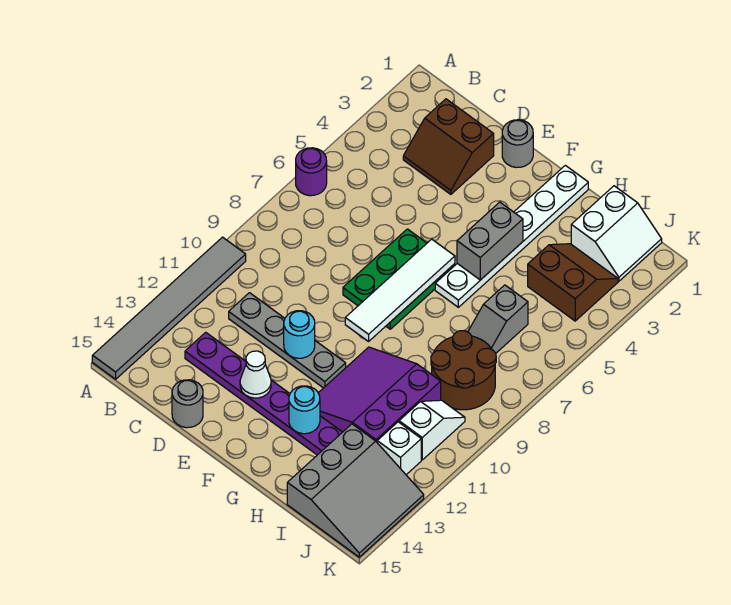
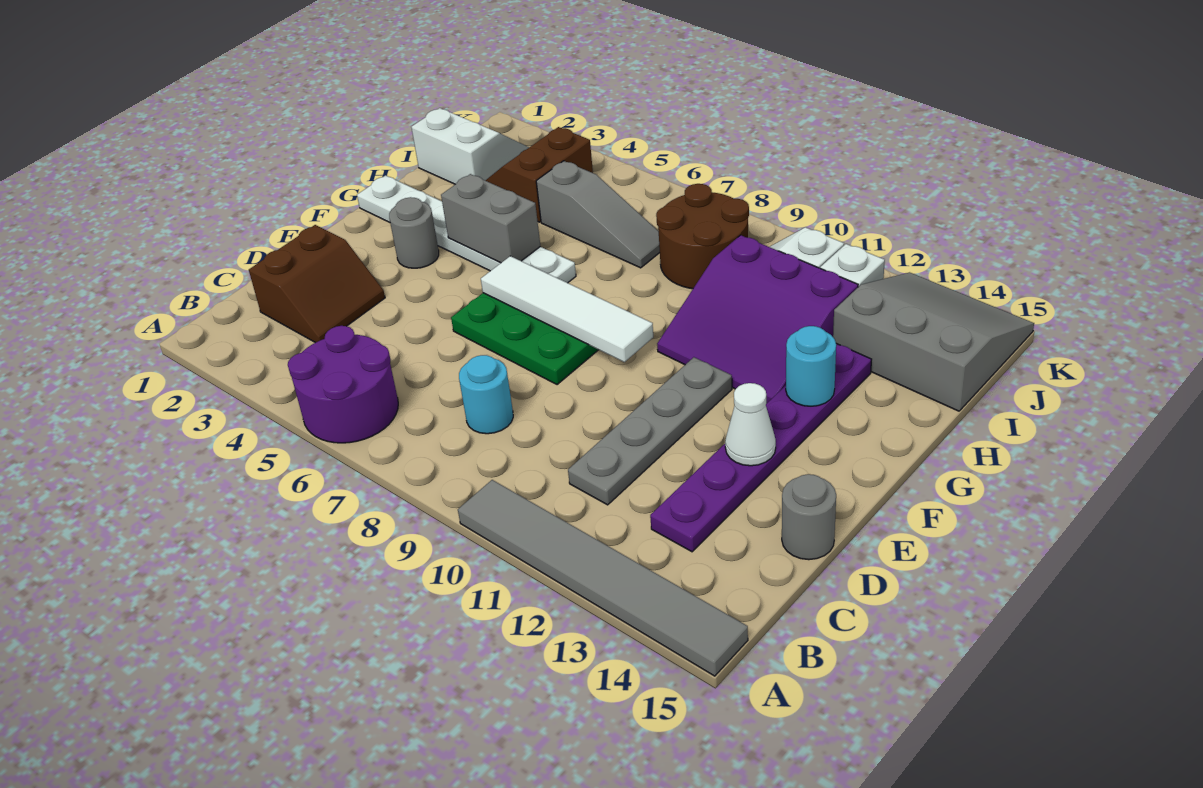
purple round brick A6 level 1 -> purple round brick A5:B6 level 1
grey round brick E1 level 1 -> grey round brick F3 level 1
cyan round brick E11 level 2 -> cyan round brick C8 level 1
grey slope I6:I7 level 1 top 6 -> grey slope I5:I7 level 1 top 5

